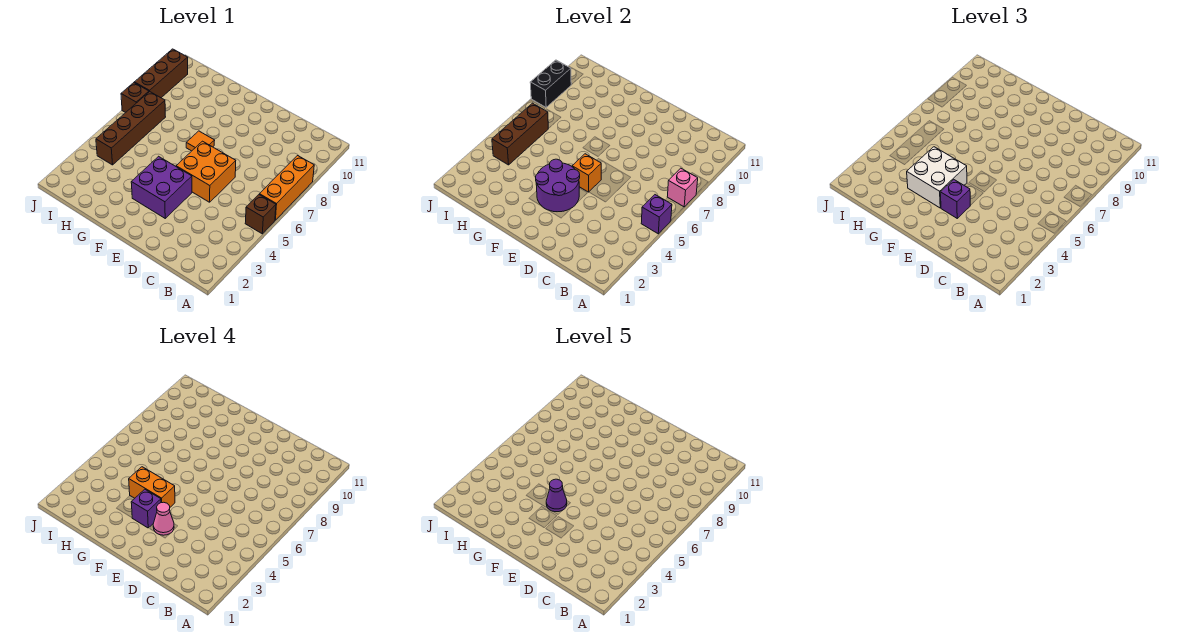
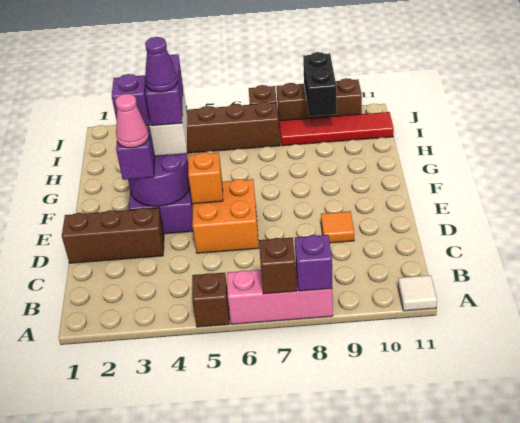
purple brick A5 level 2 -> purple brick A8 level 2
orange brick A6:A8 level 1 -> pink brick A6:A8 level 1
pink brick A7 level 2 -> brown brick A7 level 2
none -> white tile A11 level 1
orange brick F4:G4 level 4 -> purple brick F4:G4 level 4
orange tile F7 level 1 -> orange tile D9 level 1
brown brick I4:I6 level 2 -> brown brick D1:D3 level 1
none -> red tile I8:I11 level 1
black brick J8:J9 level 2 -> black brick I9:J9 level 2

